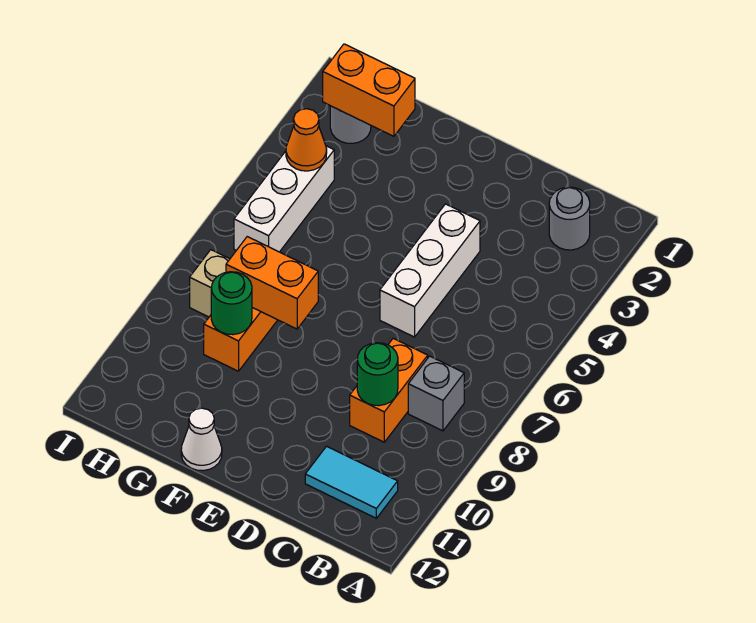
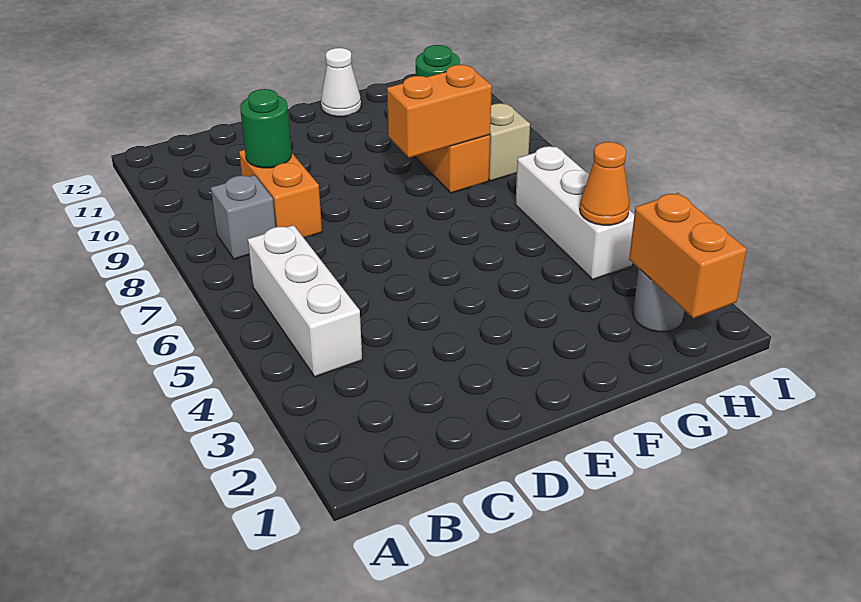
grey round brick B2 level 1 -> none
cyan tile B11:C11 level 1 -> none
white brick D4:D6 level 1 -> white brick B4:B6 level 1
orange brick G2:H2 level 2 -> orange brick H1:H2 level 2

